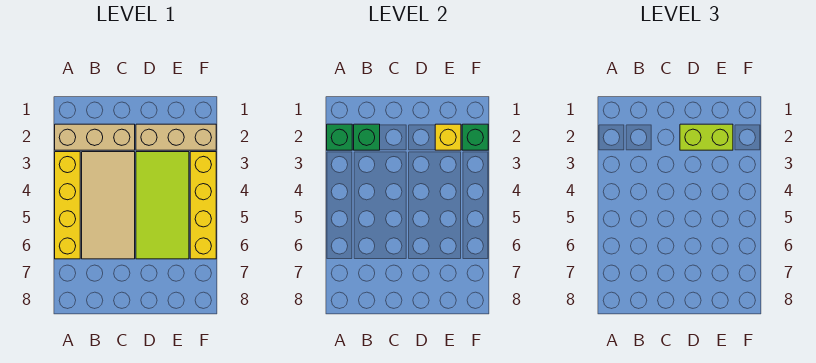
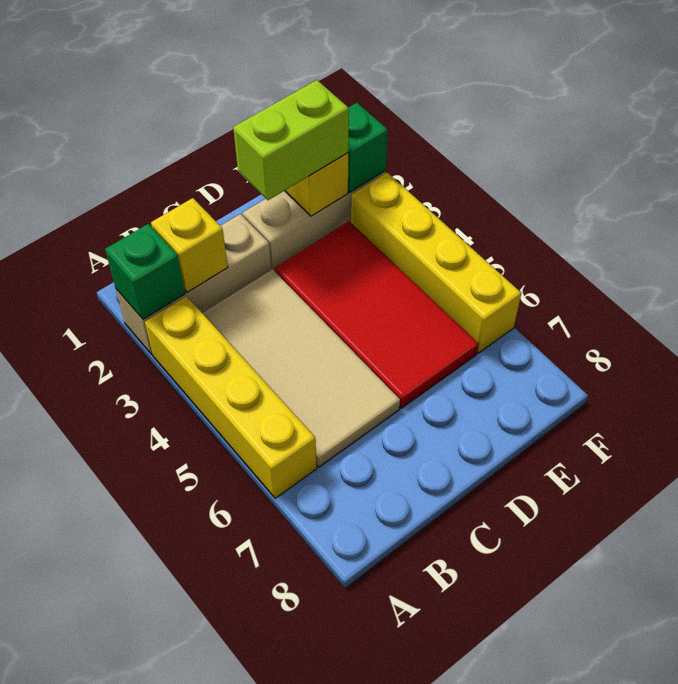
green brick B2 level 2 -> yellow brick B2 level 2
lime tile D3:E6 level 1 -> red tile D3:E6 level 1

